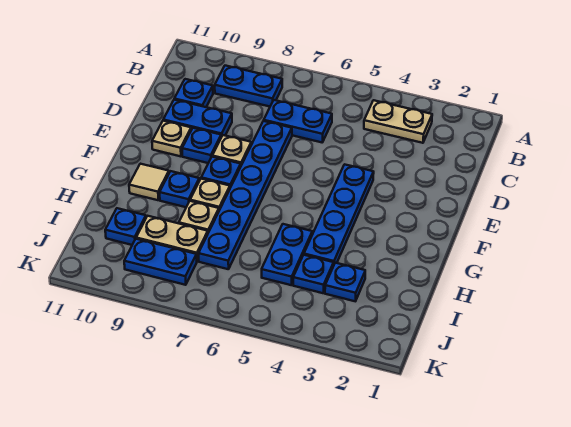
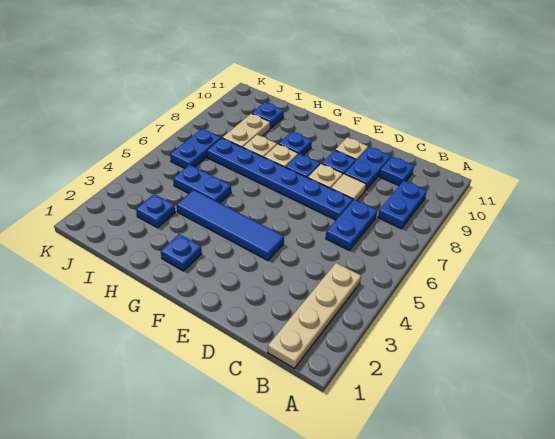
tan plate B3:B4 level 1 -> tan plate B1:B4 level 1
blue plate E4:H4 level 1 -> blue tile E4:H4 level 1
tan tile G10 level 1 -> tan tile D8 level 1
blue plate I4 level 1 -> blue plate G2 level 1
blue plate J8:J9 level 1 -> blue plate J6:J7 level 1

